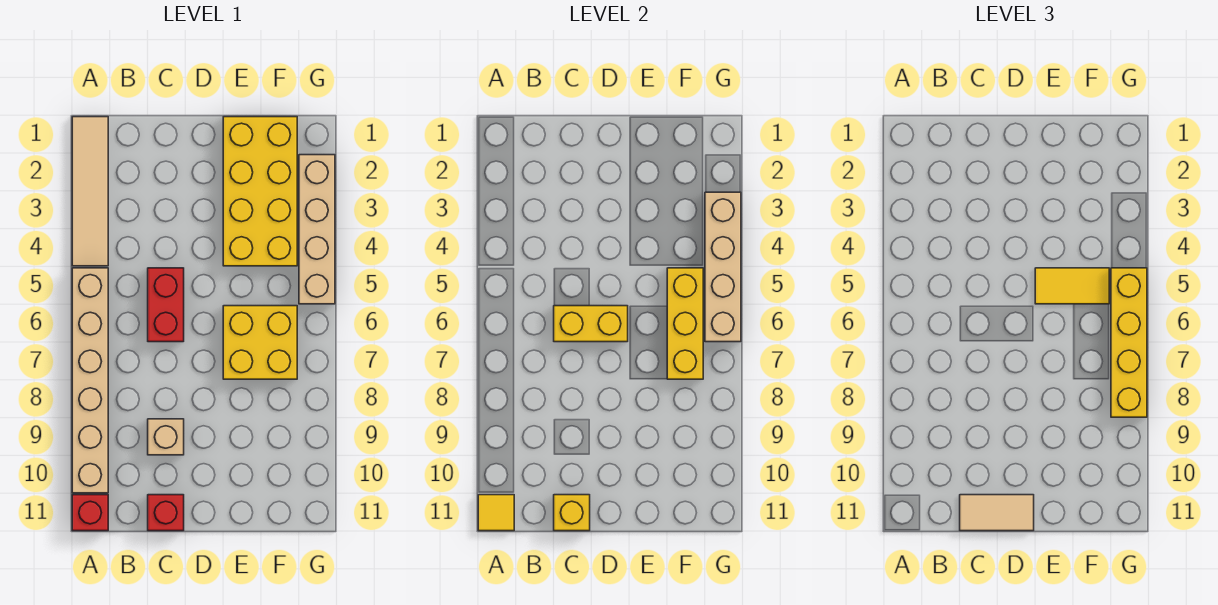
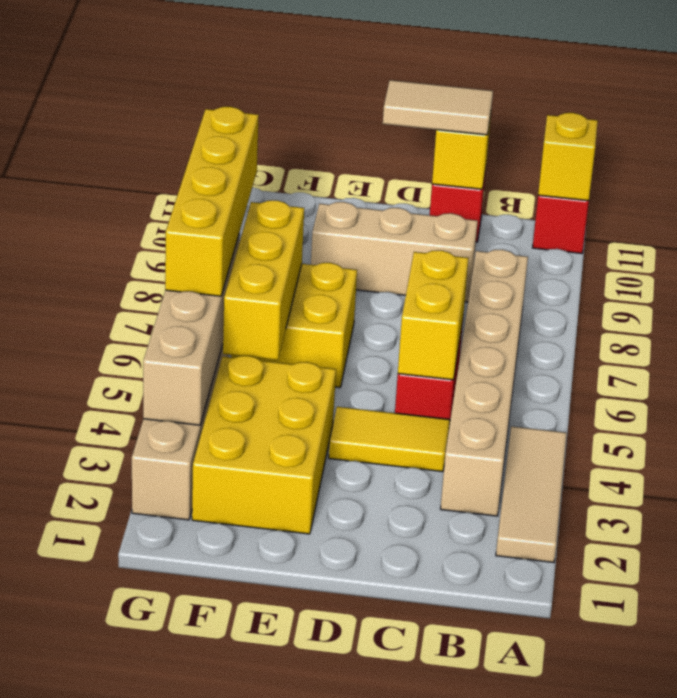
tan tile A1:A4 level 1 -> tan tile A2:A4 level 1
tan brick A5:A10 level 1 -> tan brick B3:B8 level 1
yellow tile A11 level 2 -> yellow brick A11 level 2
yellow brick C6:D6 level 2 -> yellow brick C5:C6 level 2
tan brick C9 level 1 -> tan brick C9:E9 level 1
yellow brick E1:F4 level 1 -> yellow brick E2:F4 level 1
yellow tile E5:F5 level 3 -> yellow tile C4:D4 level 1

